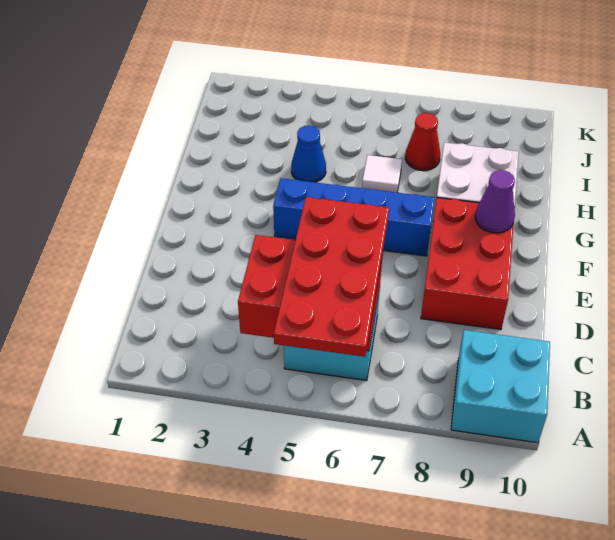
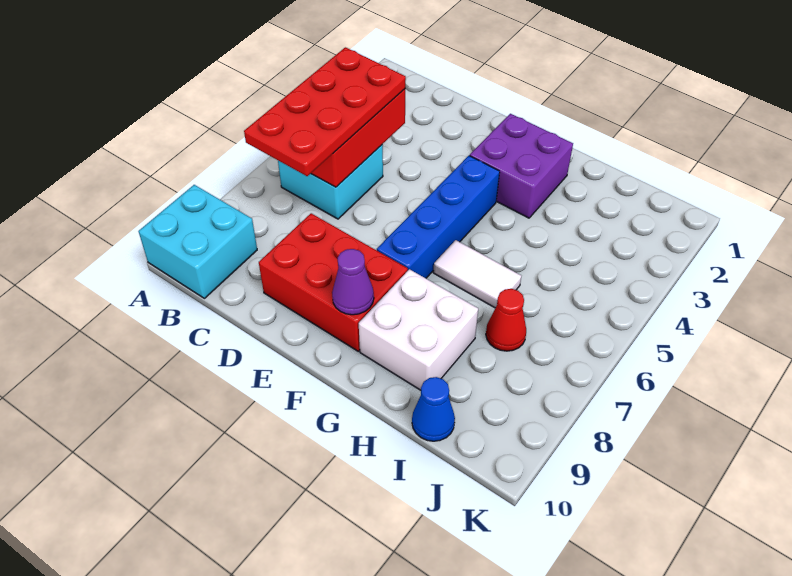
red plate A5:D6 level 3 -> red plate B4:C7 level 3
none -> purple brick F2:G3 level 1
blue cone H4 level 1 -> blue cone I10 level 1
white tile H6 level 1 -> white tile G6:H6 level 1

